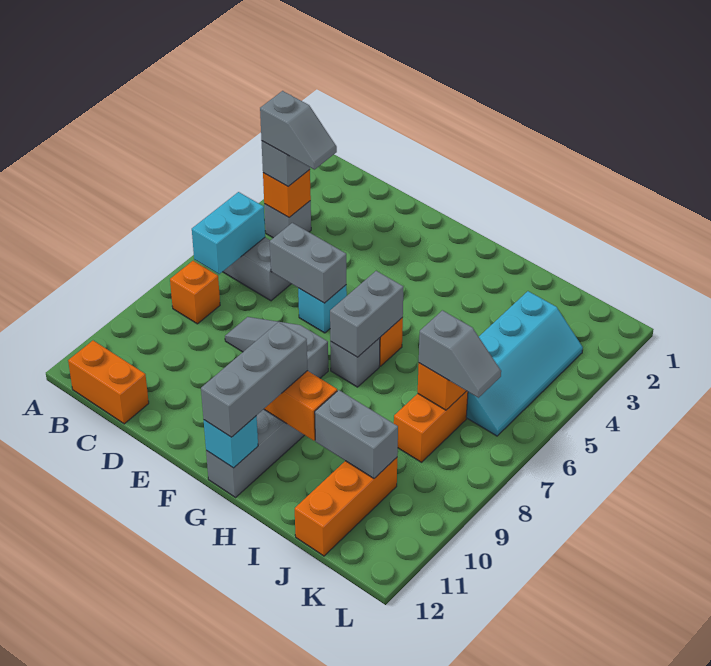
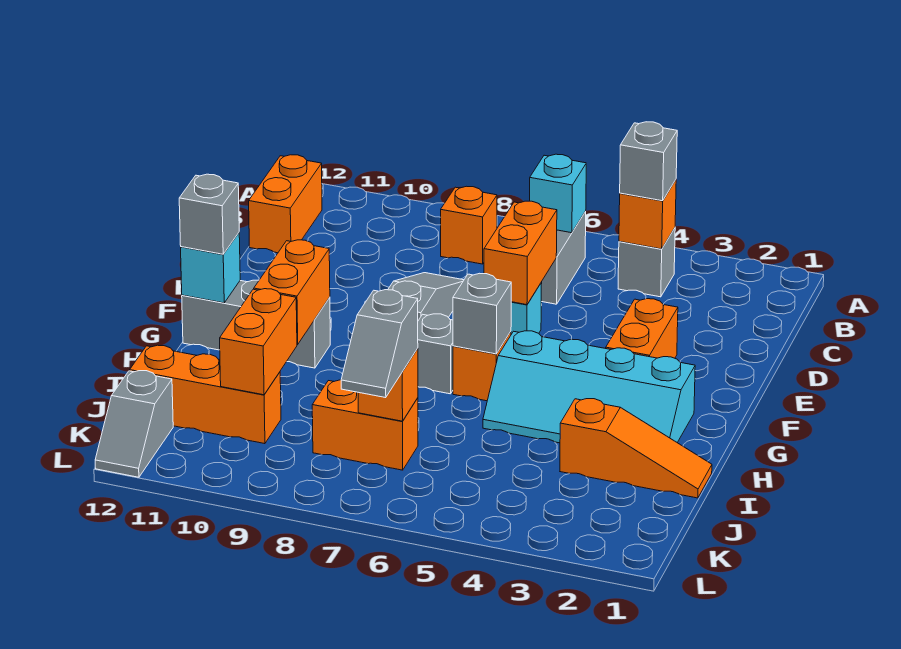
grey slope B4:C4 level 4 top B -> grey slope K12:L12 level 1 top K
cyan brick B6:B7 level 2 -> cyan brick B6 level 2
grey brick D6:E6 level 2 -> orange brick D6:E6 level 2
none -> orange brick E3:F3 level 1
grey brick G6:G7 level 2 -> grey brick G6 level 2
grey brick G10:G12 level 3 -> grey brick G12 level 3
none -> orange slope I1:I3 level 1 top 3
grey brick I10:J10 level 2 -> orange brick I10:J10 level 2
cyan slope J3:K6 level 1 top J -> cyan slope G2:H5 level 1 top G

